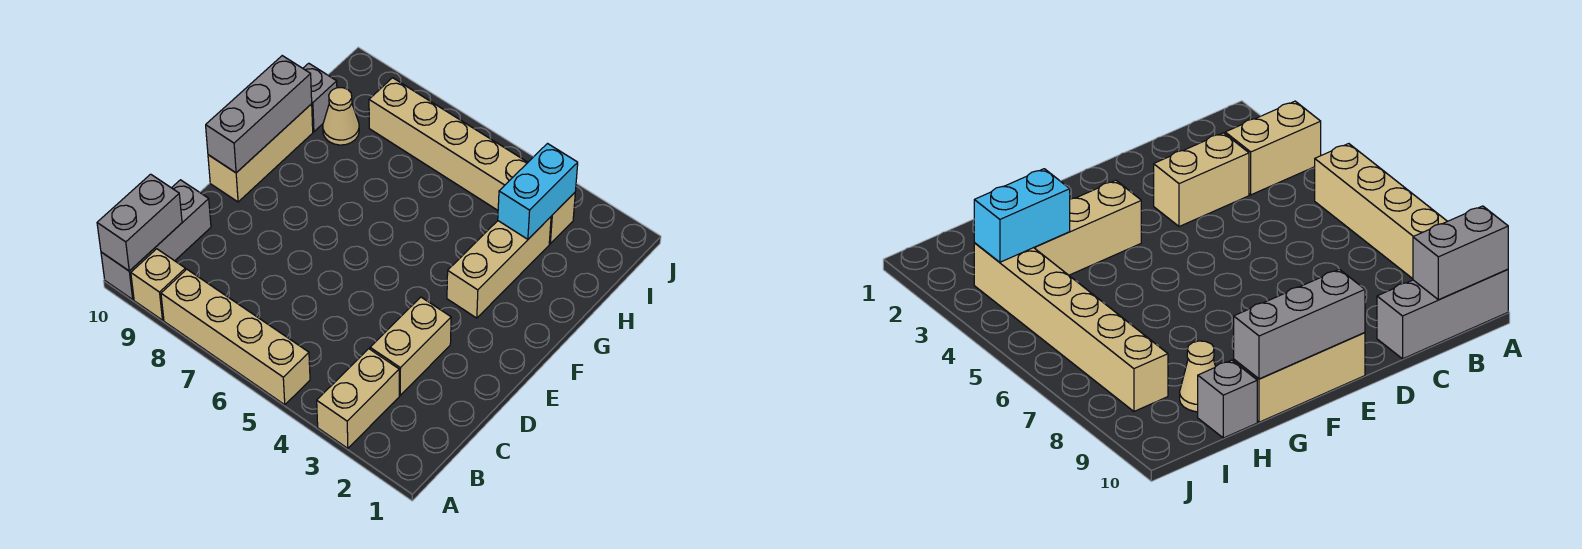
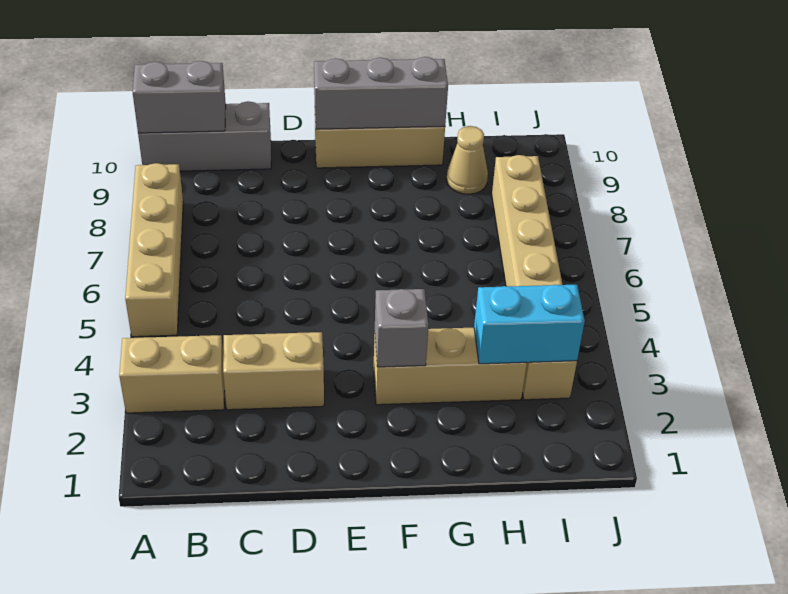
tan brick A9 level 1 -> none
grey brick H10 level 1 -> grey brick F3 level 2

